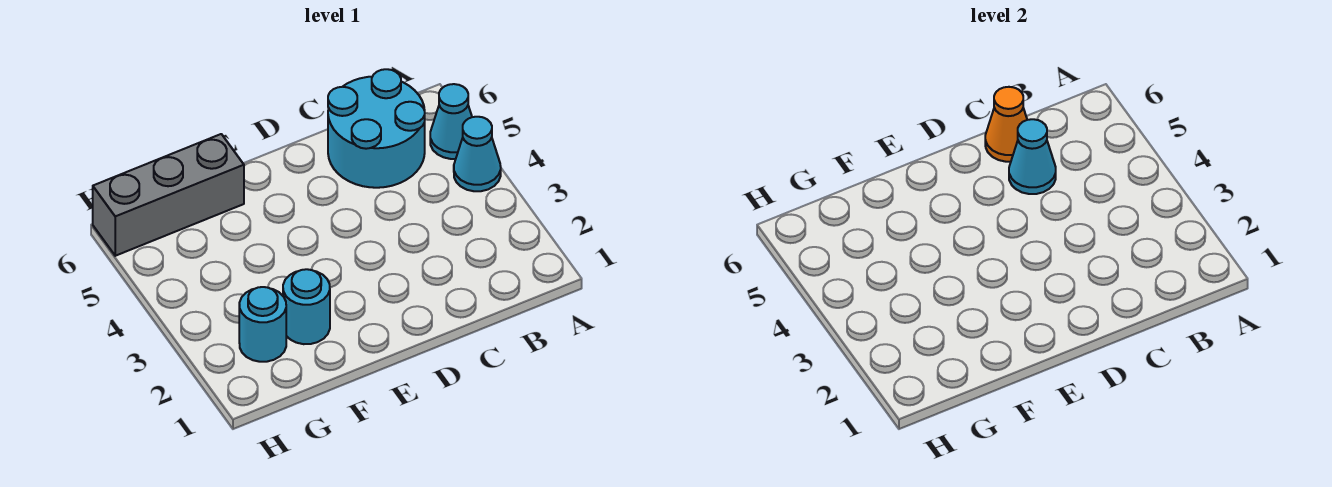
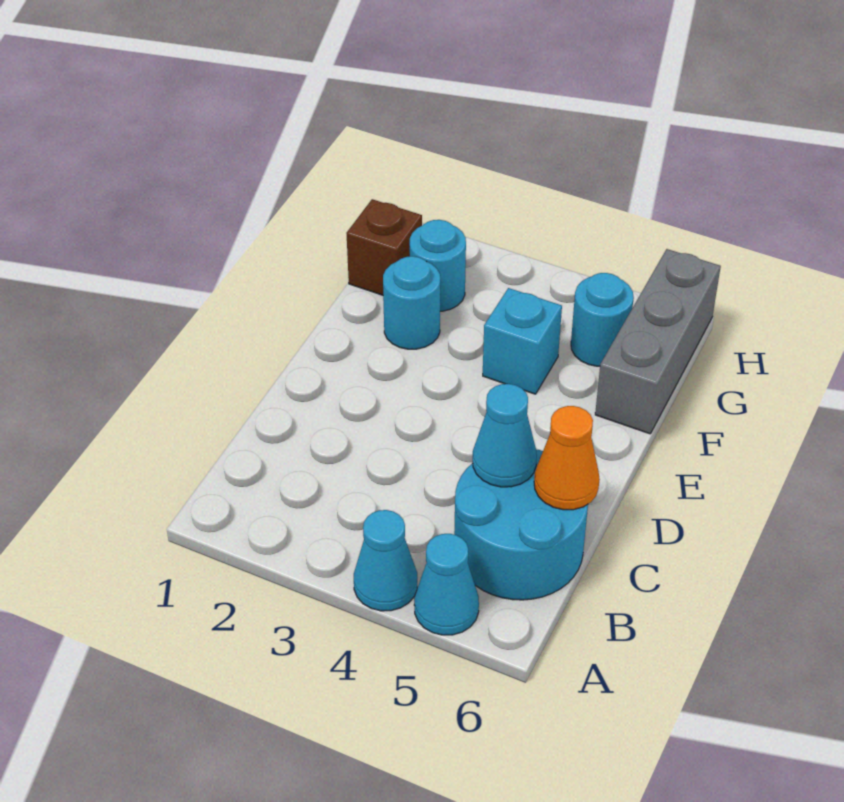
none -> cyan brick F4 level 1
none -> brown brick G1 level 1
none -> cyan round brick G5 level 1

